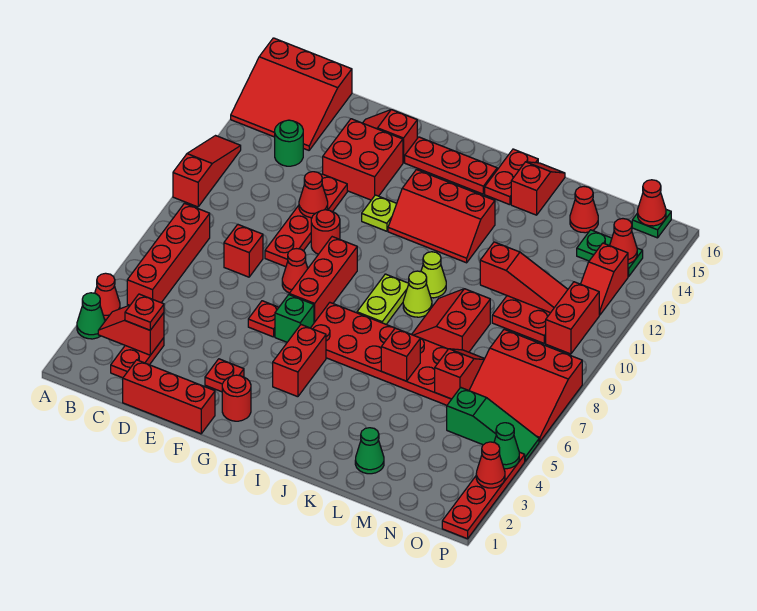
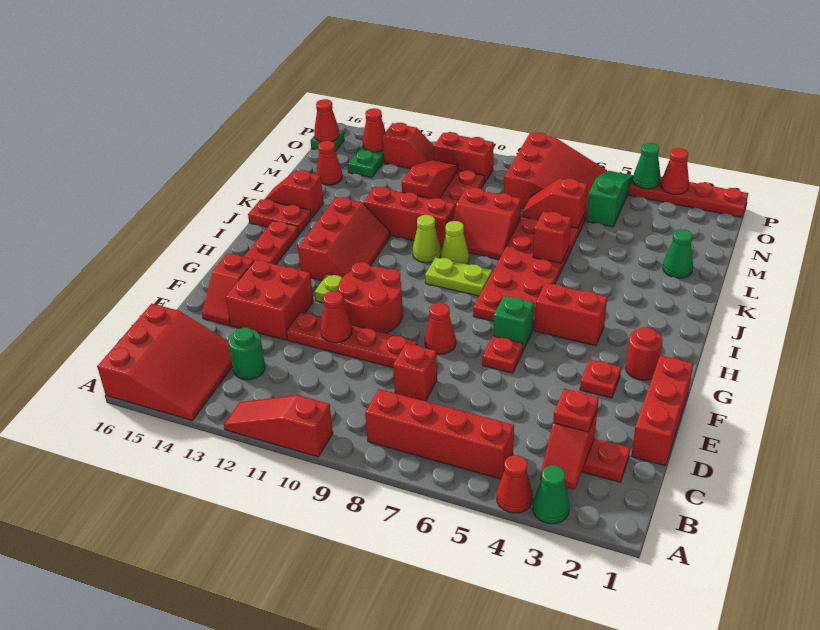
red round brick F10 level 1 -> red round brick F10:G11 level 1
red brick G7:G9 level 1 -> red brick K10:K12 level 1

